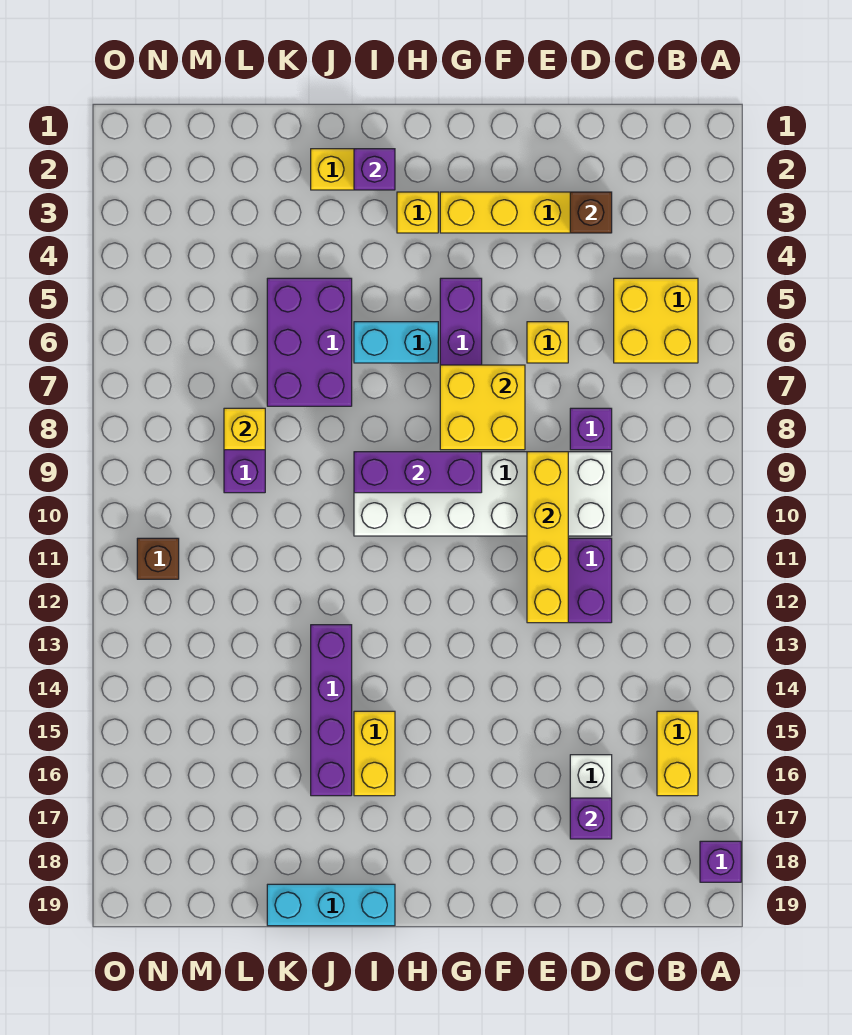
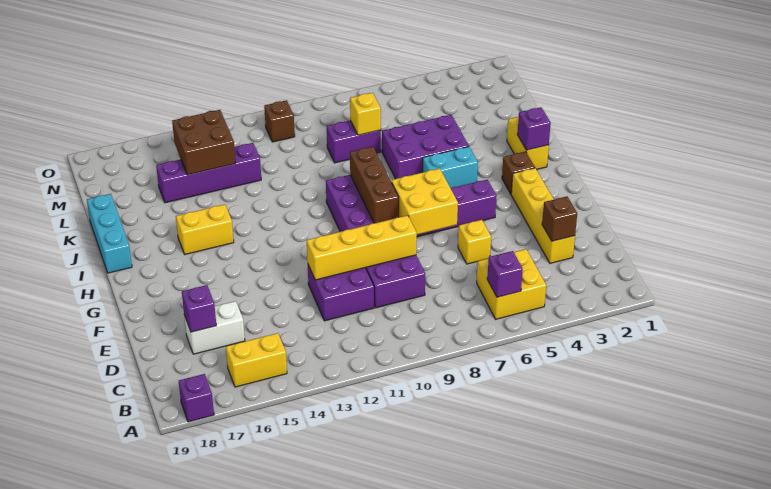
purple brick D8 level 1 -> purple brick B6 level 2
white brick D9:I10 level 1 -> purple brick D9:I10 level 1
purple brick G9:I9 level 2 -> brown brick G9:I9 level 2
yellow brick H3 level 1 -> brown brick H3 level 1
cyan brick H6:I6 level 1 -> cyan brick I5:I6 level 1
purple brick J13:J16 level 1 -> purple brick L13:L16 level 1
none -> brown brick L14:M15 level 2

